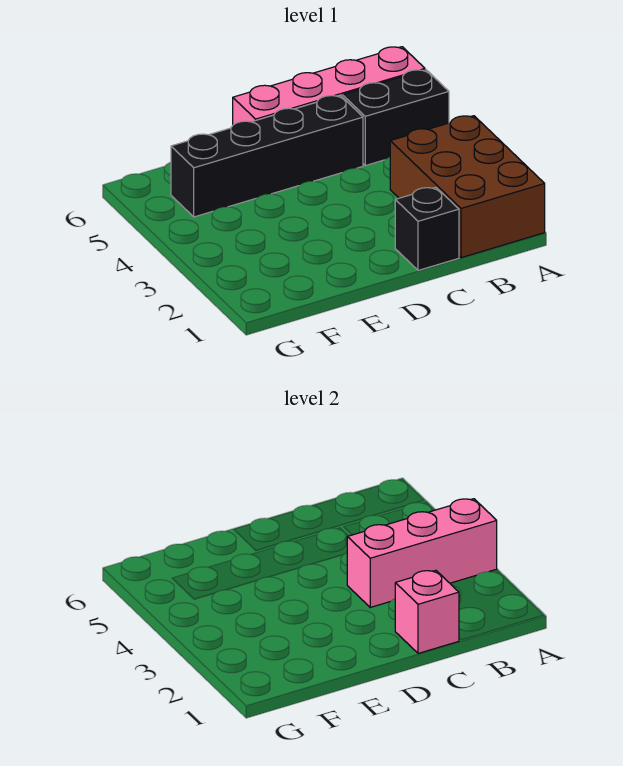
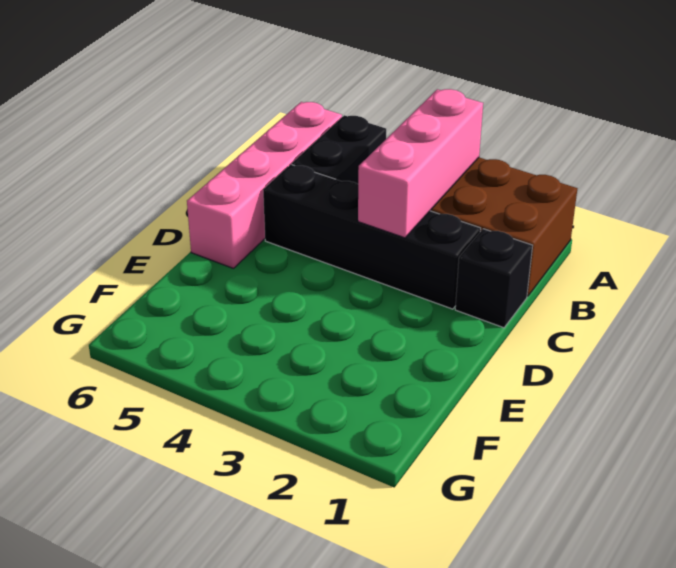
pink brick C1 level 2 -> none
black brick C5:F5 level 1 -> black brick C2:C5 level 1

